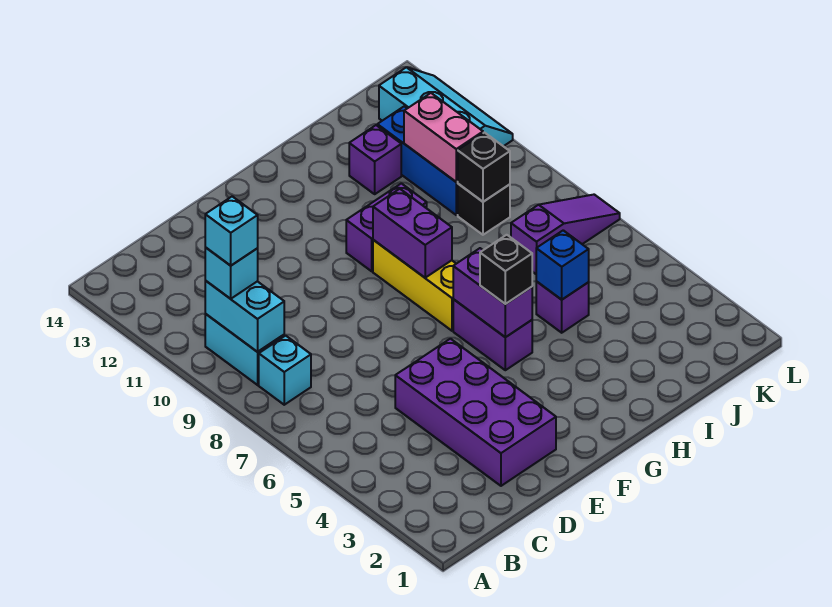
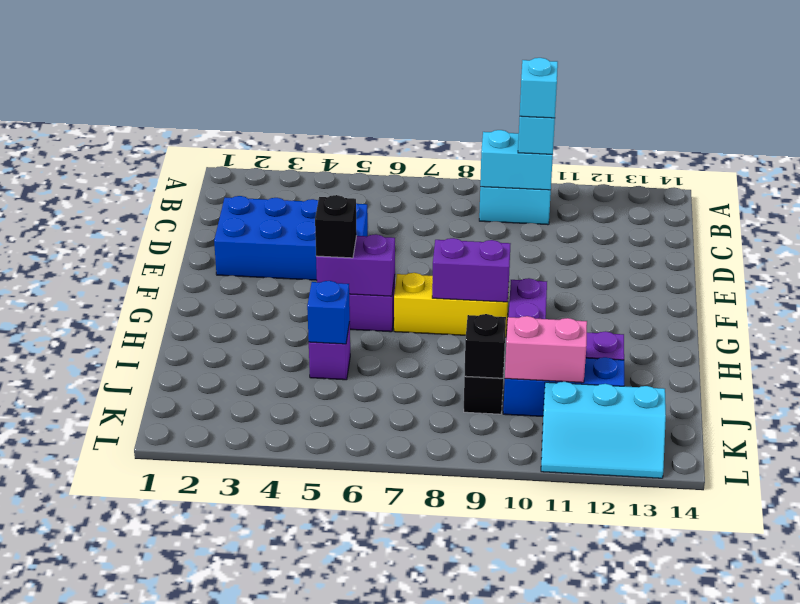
cyan brick B8 level 1 -> none
purple brick D2:E5 level 1 -> blue brick D2:E5 level 1
purple slope J7:L7 level 1 top J -> none

